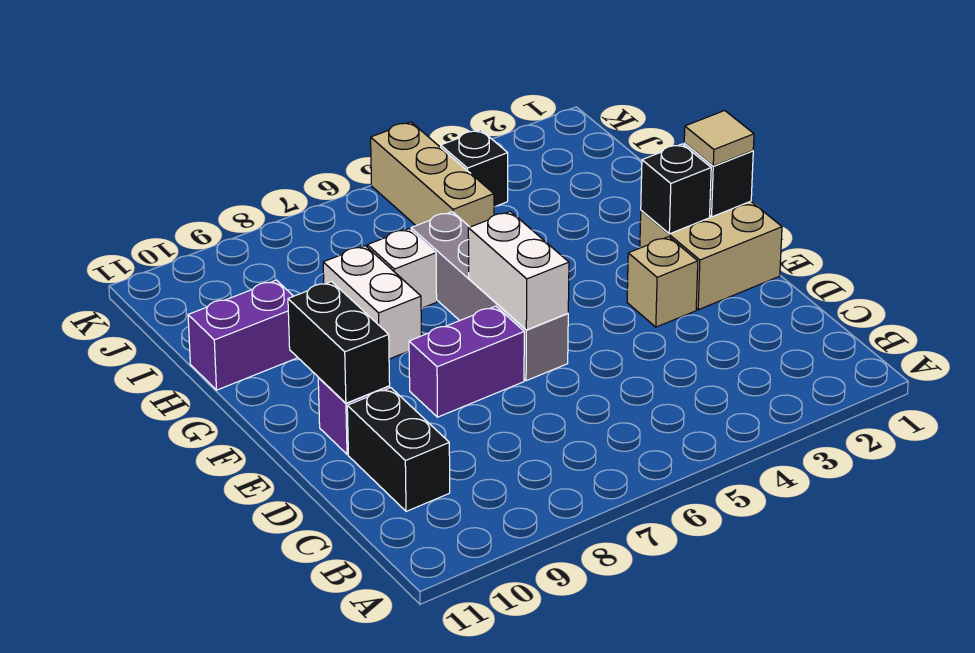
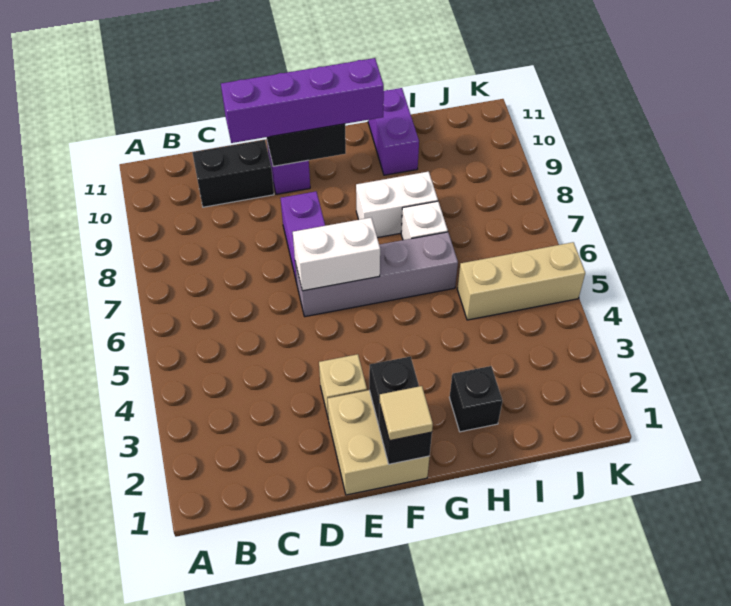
none -> purple brick D10:G10 level 3
black brick J4 level 1 -> black brick H2 level 1

